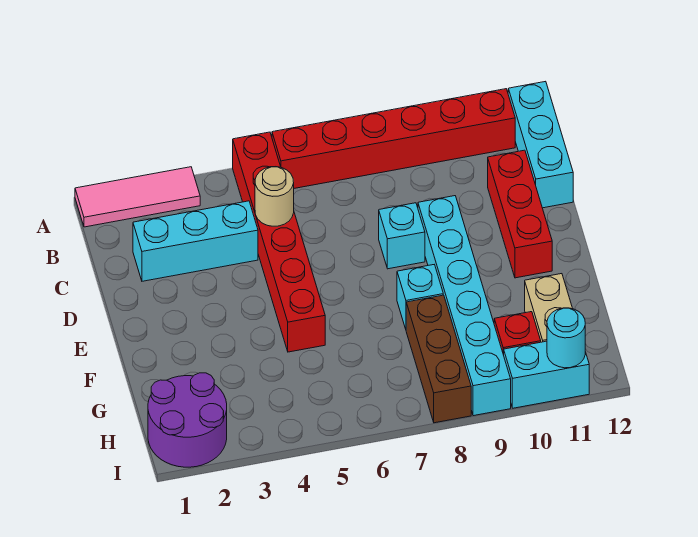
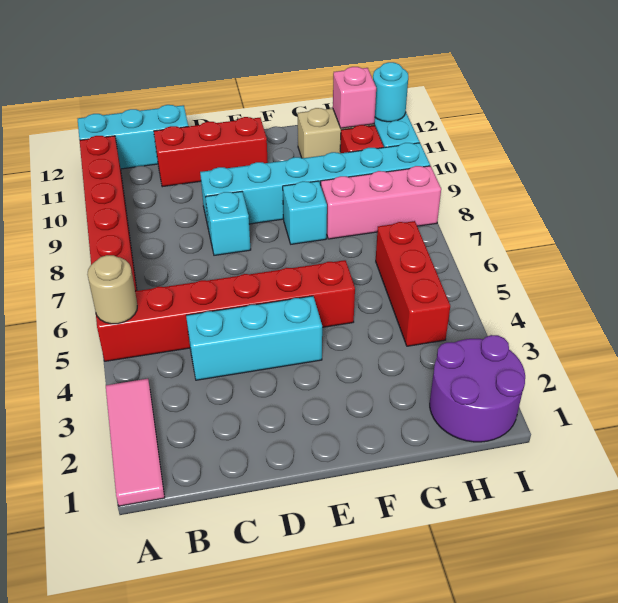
cyan brick C2:C4 level 1 -> cyan brick C4:E4 level 1
tan round brick C5 level 2 -> tan round brick A5 level 2
brown brick G8:I8 level 1 -> pink brick G8:I8 level 1
none -> red brick H4:H6 level 1
none -> pink brick H11 level 2

